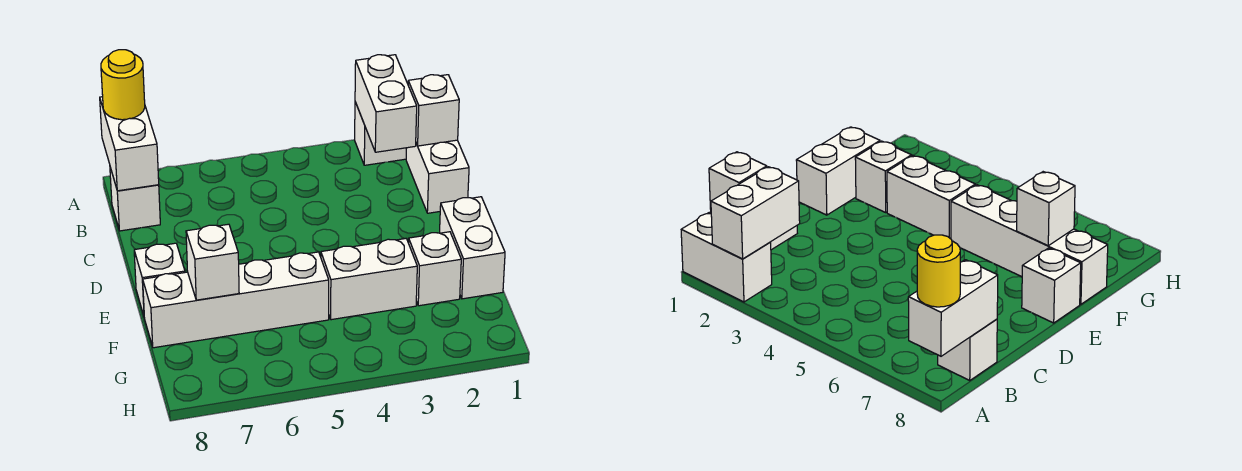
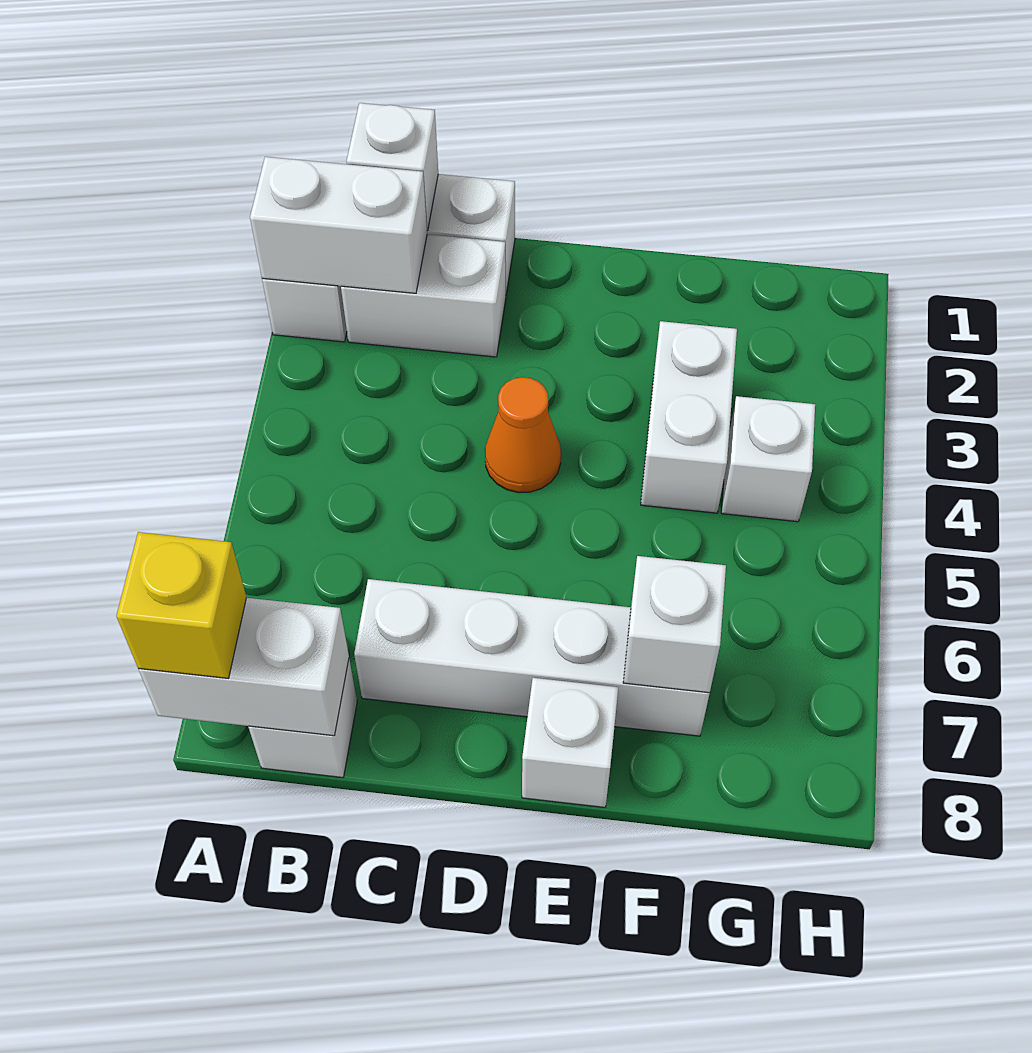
yellow round brick A8 level 3 -> yellow brick A8 level 3
none -> orange cone D4 level 1
white brick E1:F1 level 1 -> white brick B2:C2 level 1
white brick F2 level 1 -> white brick G4 level 1
white brick F5:F8 level 1 -> white brick C7:F7 level 1

